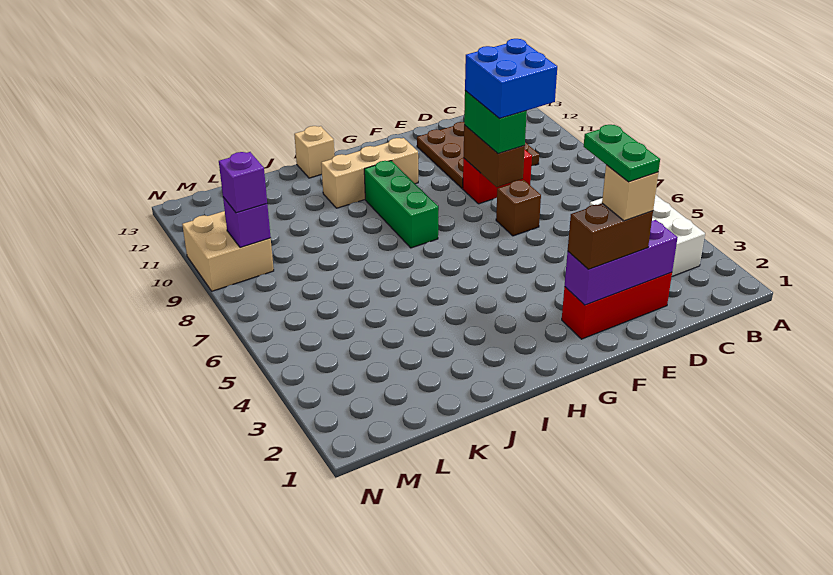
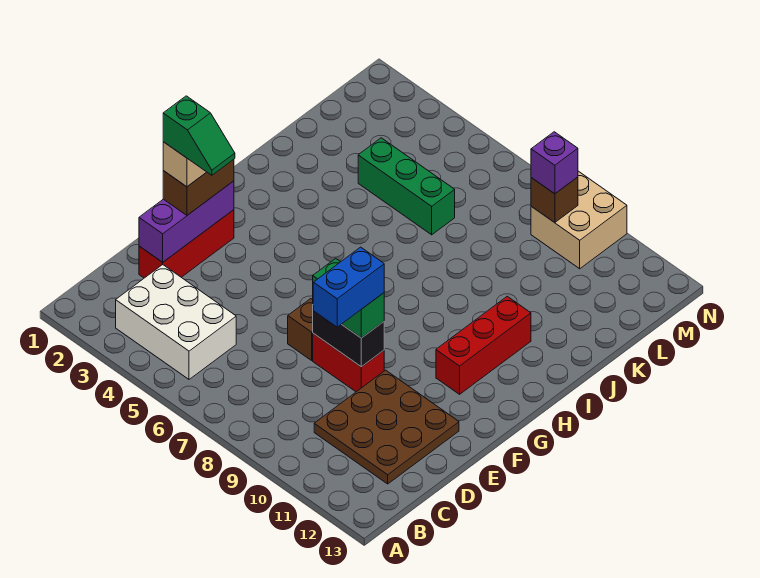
blue brick D8:E9 level 4 -> blue brick D9:E9 level 4
red brick D9:E9 level 1 -> red brick E8:E9 level 1
green plate E2:E3 level 5 -> green slope E2:E3 level 5 top 2
brown brick E8:E9 level 2 -> black brick E8:E9 level 2
tan brick G11:I11 level 1 -> red brick G11:I11 level 1
green brick H8:H10 level 1 -> green brick K4:K6 level 1
tan brick I13 level 1 -> none
purple brick M9 level 2 -> brown brick M9 level 2

